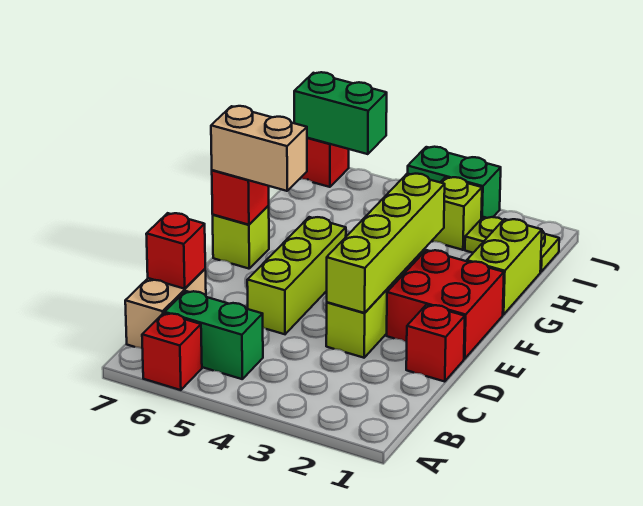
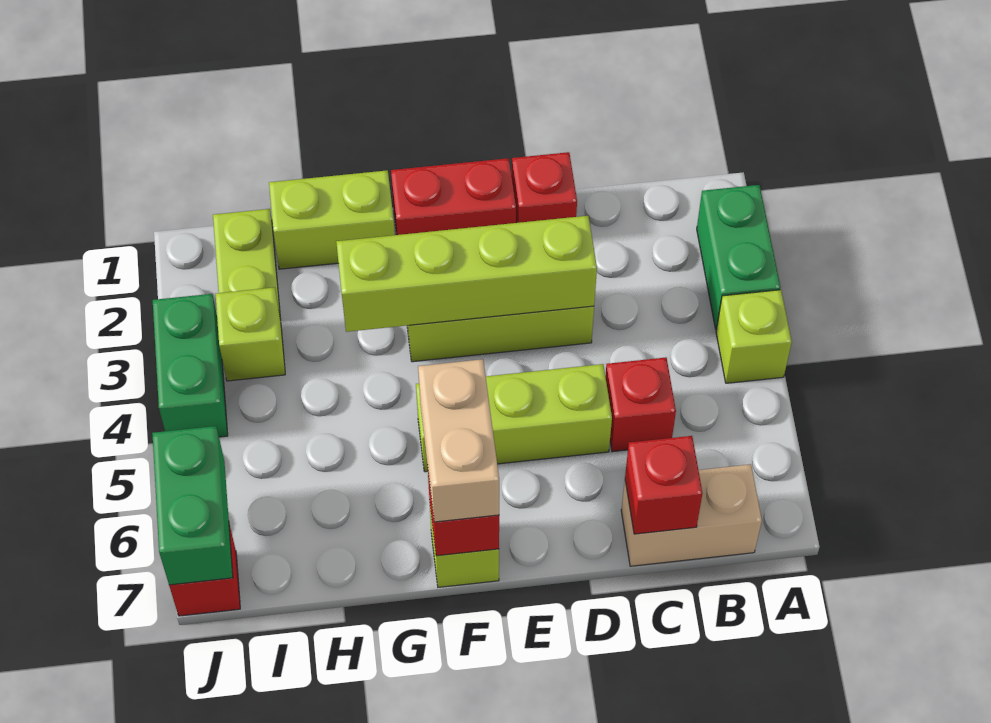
none -> lime brick A4 level 1
red brick A6 level 1 -> red brick C5 level 1
green brick B5:B6 level 1 -> green brick A2:A3 level 1
red brick E1:F2 level 1 -> red brick E1:F1 level 1

